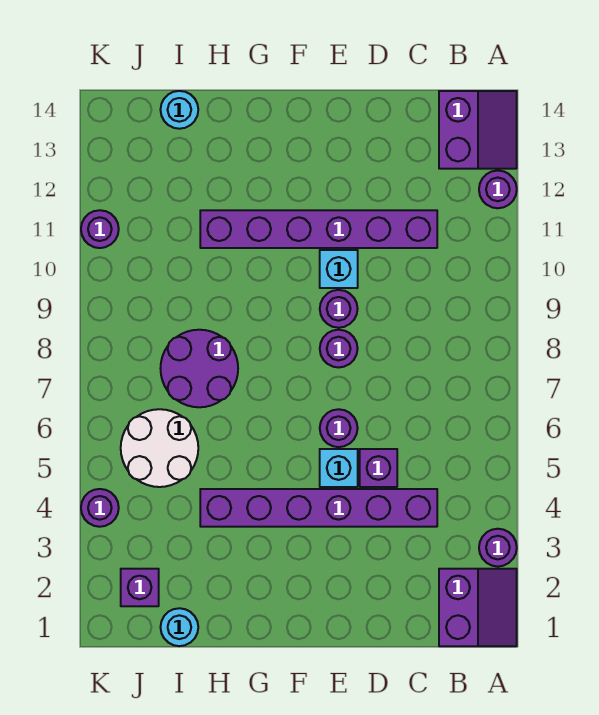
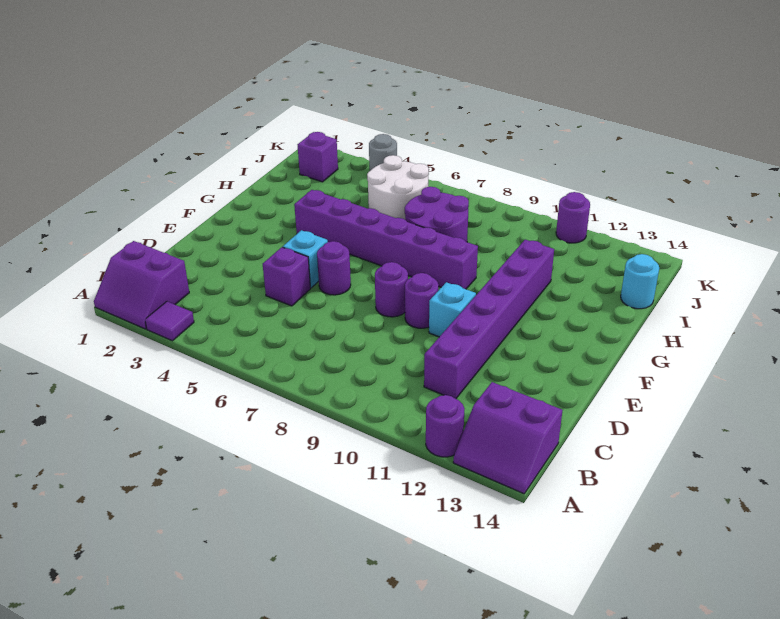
purple round brick A3 level 1 -> purple tile A3 level 1
purple brick C4:H4 level 1 -> purple brick G4:G9 level 1
cyan round brick I1 level 1 -> none
purple round brick K4 level 1 -> grey round brick K4 level 1

